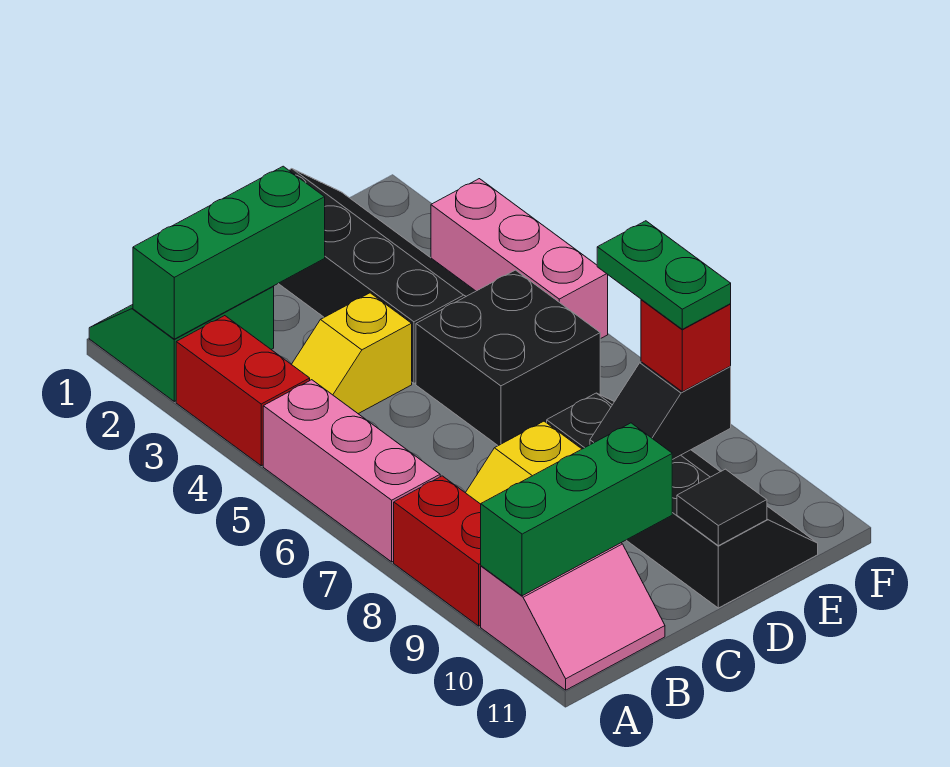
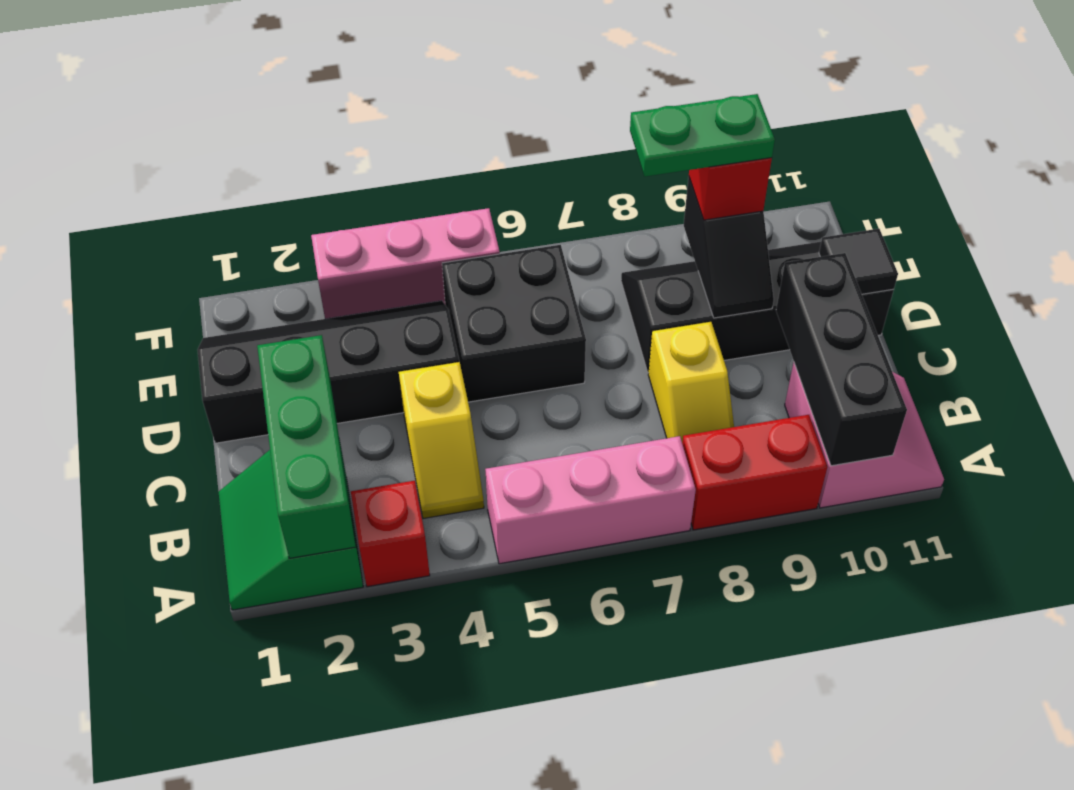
red brick A3:A4 level 1 -> red brick A3 level 1
green brick A10:C10 level 2 -> black brick A10:C10 level 2

